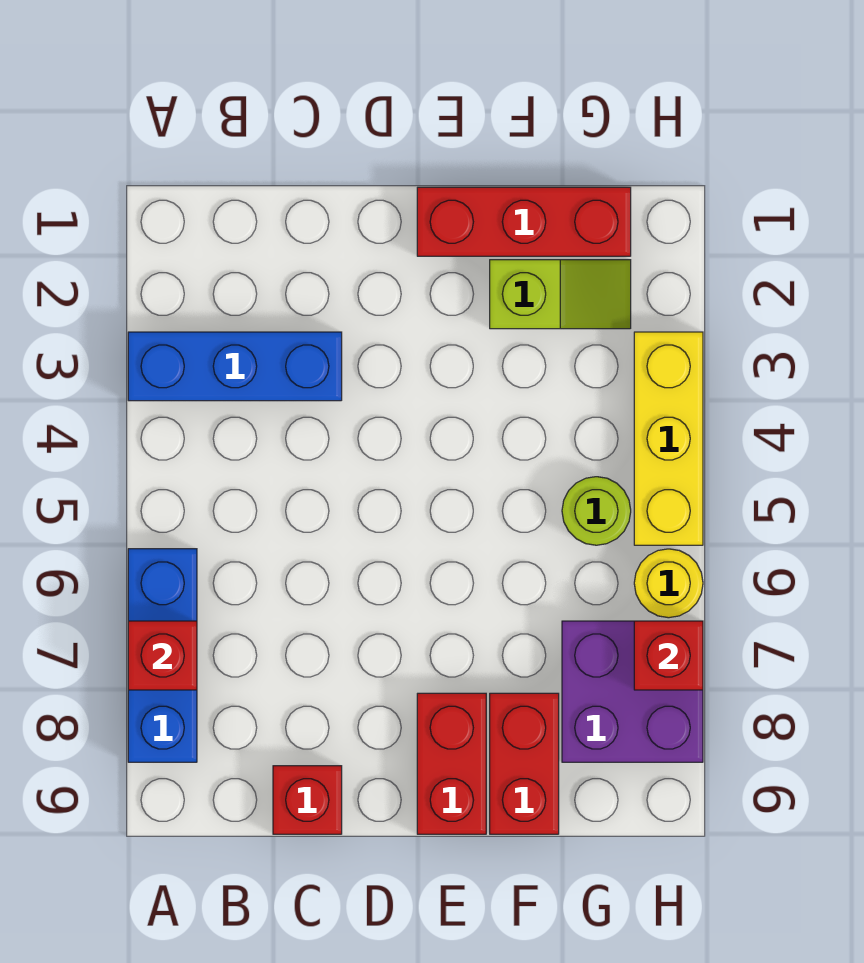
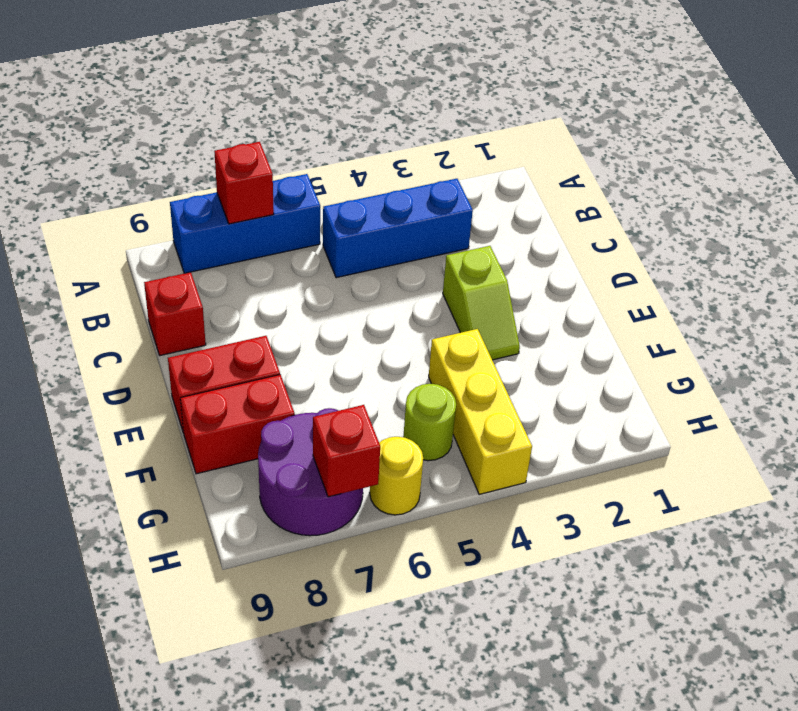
blue brick A3:C3 level 1 -> blue brick B3:B5 level 1
red brick E1:G1 level 1 -> none
lime slope F2:G2 level 1 top F -> lime slope D3:E3 level 1 top D
purple brick G7:H8 level 1 -> purple round brick G7:H8 level 1
yellow brick H3:H5 level 1 -> yellow brick F4:H4 level 1

